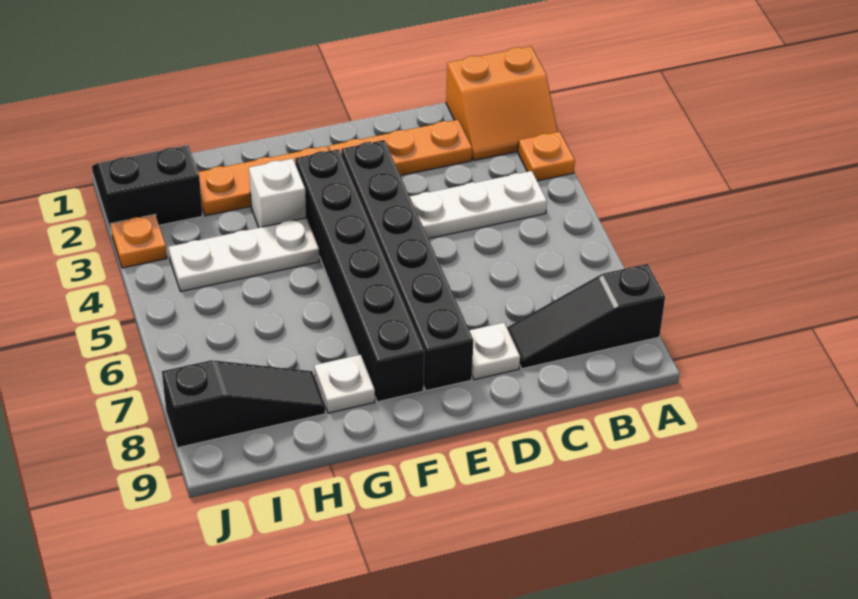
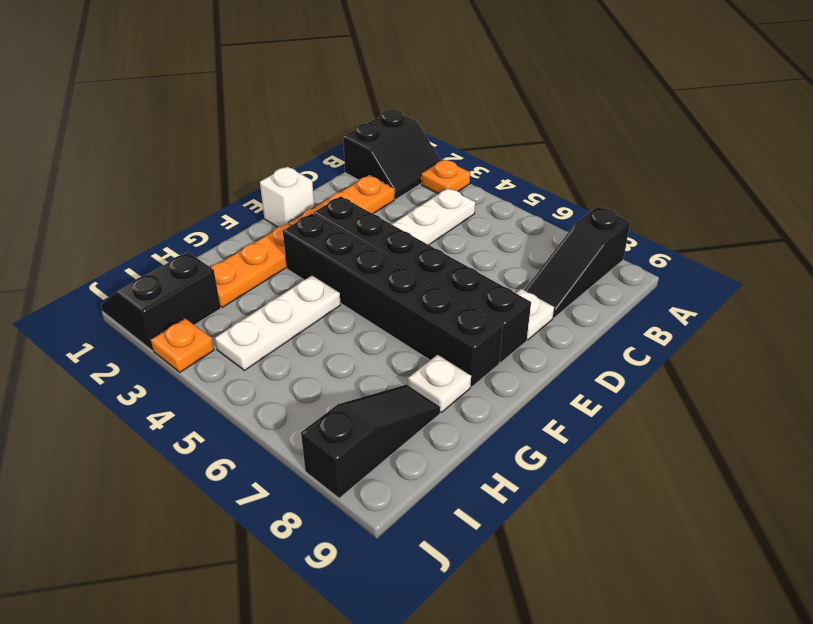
orange slope A1:B2 level 1 top 1 -> black slope A1:B2 level 1 top 1
white brick G3 level 1 -> white brick E1 level 1

